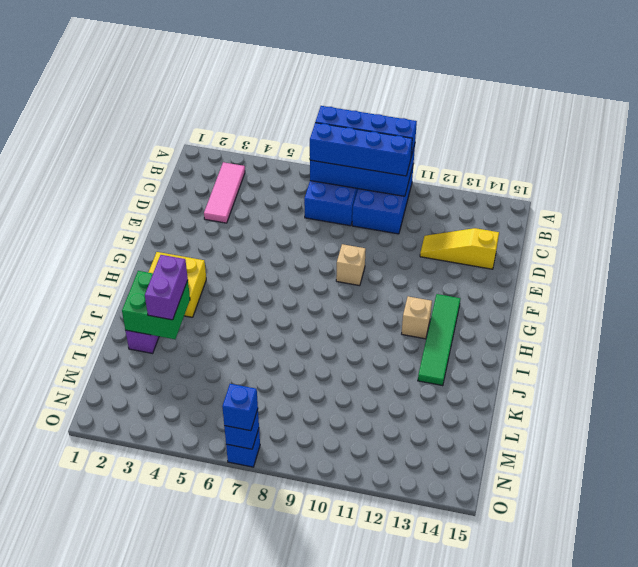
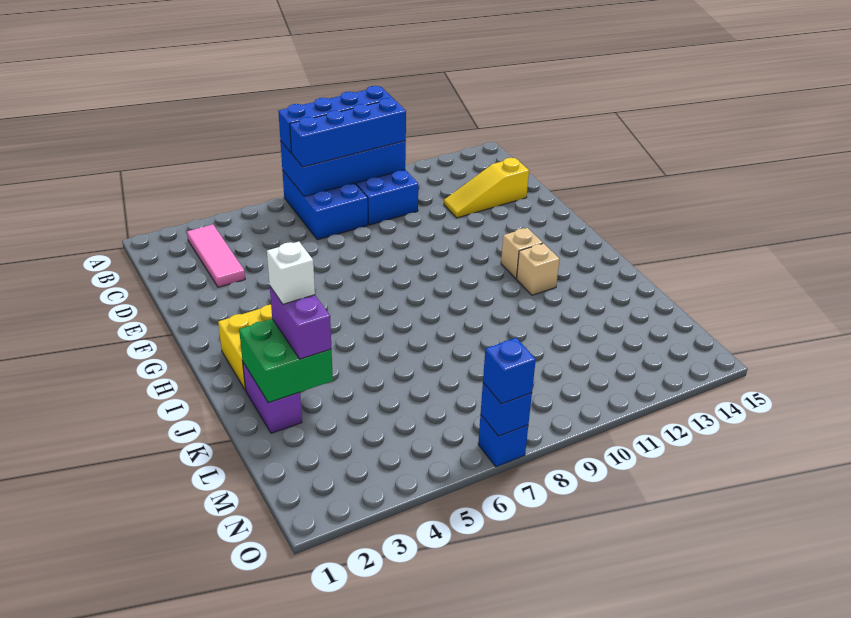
tan brick F9 level 1 -> tan brick I12 level 1
green tile G13:J13 level 1 -> none
none -> white brick J3 level 4

